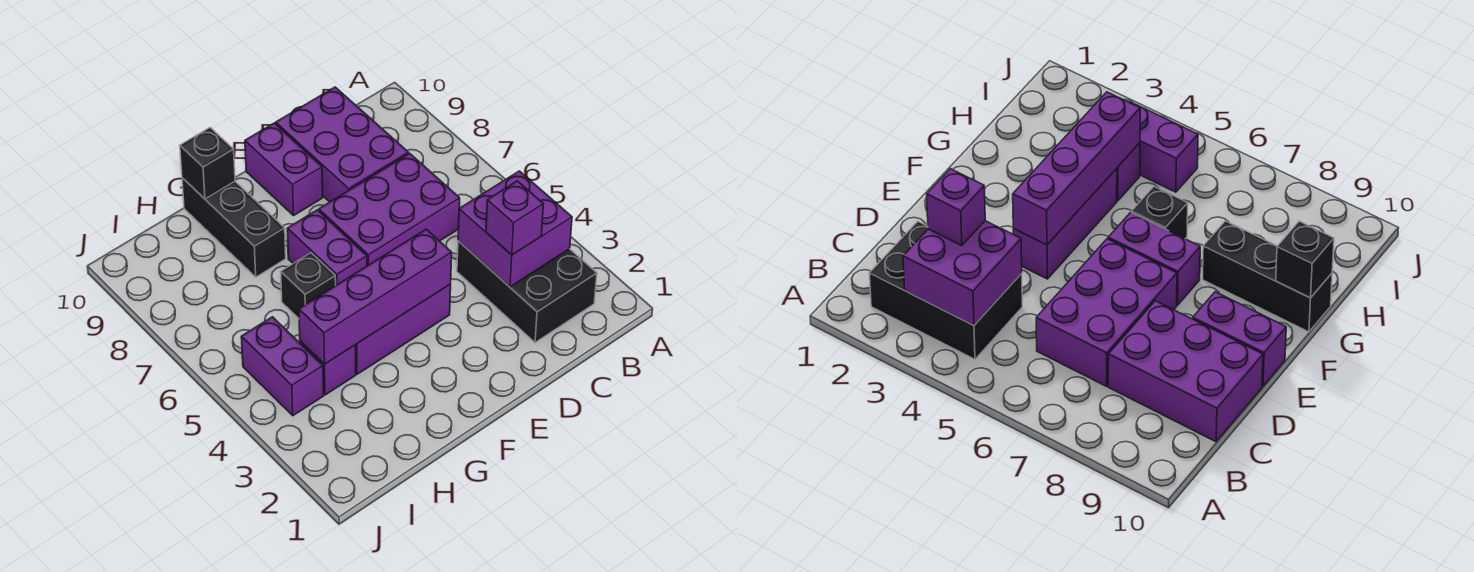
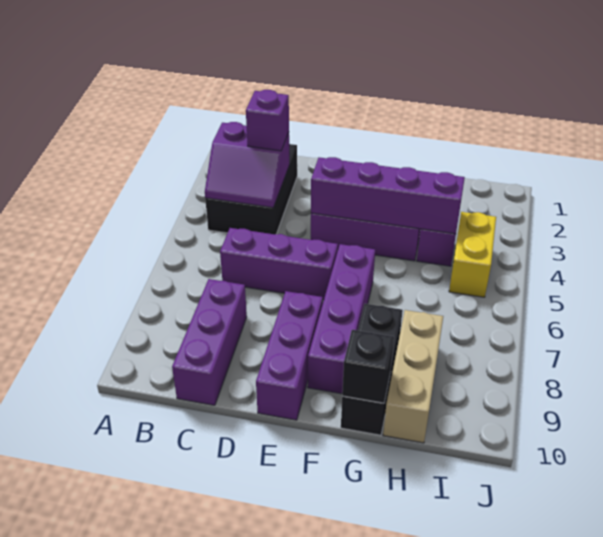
purple brick B3:C4 level 2 -> purple slope B3:C4 level 2 top 3
purple brick C6:E7 level 1 -> purple brick C6:E6 level 1
purple brick C8:D10 level 1 -> purple brick C8:C10 level 1
purple brick E9:E10 level 1 -> purple brick E8:E10 level 1
purple brick F6:F7 level 1 -> purple brick F6:F9 level 1
black brick G6 level 1 -> none
none -> tan brick H8:H10 level 1
purple brick I4:I5 level 1 -> yellow brick I4:I5 level 1

